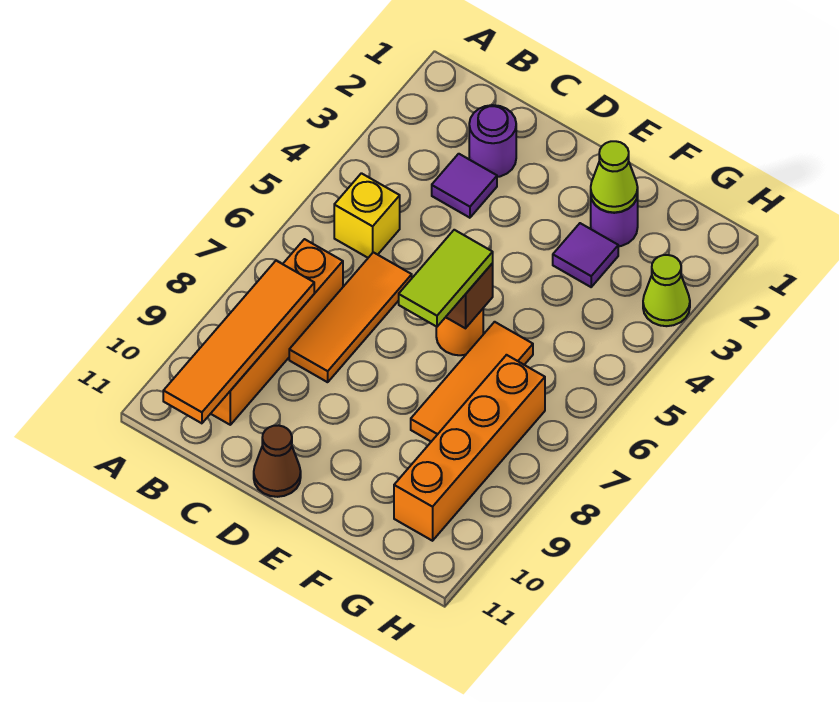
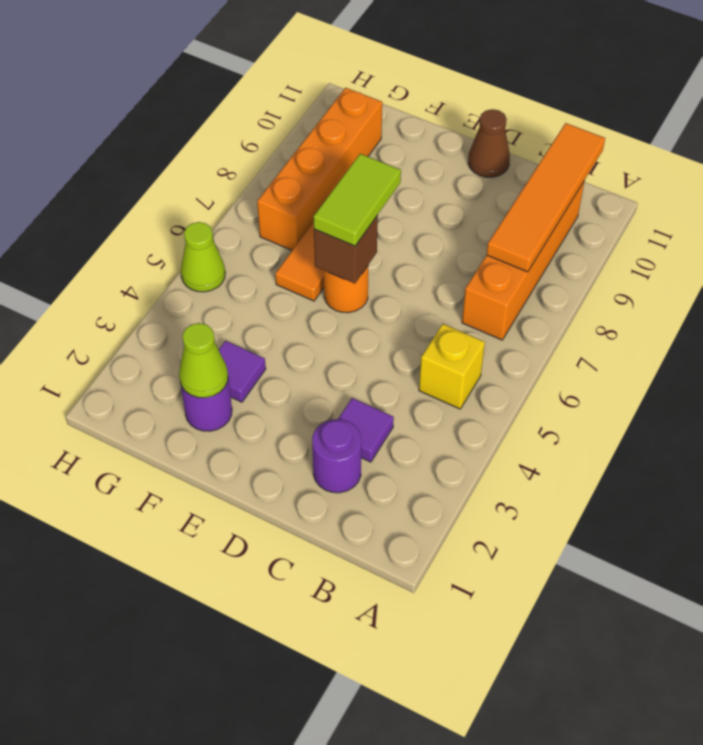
orange tile C6:C8 level 1 -> none
lime cone H3 level 1 -> lime cone H5 level 1

